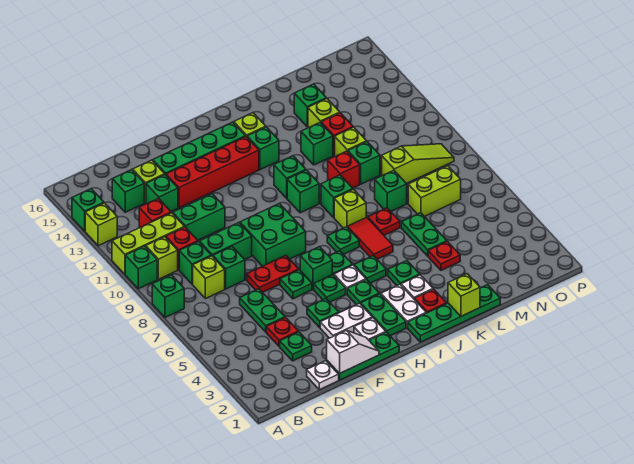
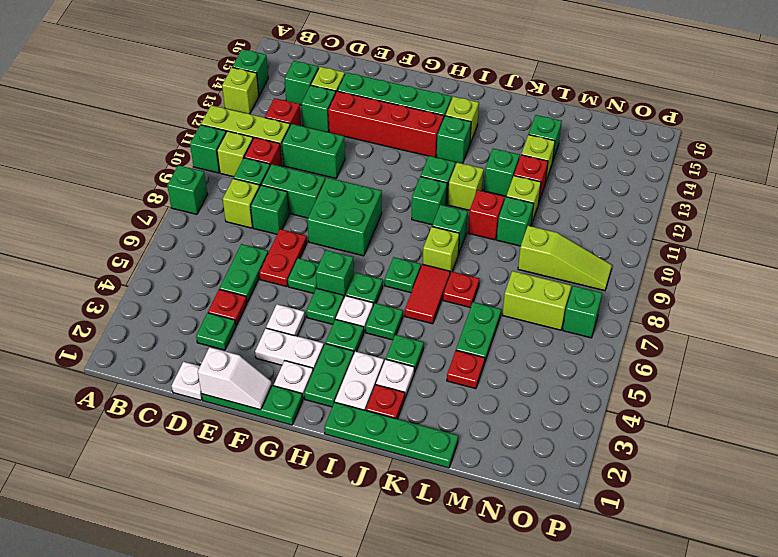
red plate E7:F7 level 1 -> red plate E6:E7 level 1
green plate F4 level 1 -> white plate F4 level 1
lime brick K1 level 2 -> lime brick J11 level 1
green brick L8 level 1 -> green brick O7 level 1

